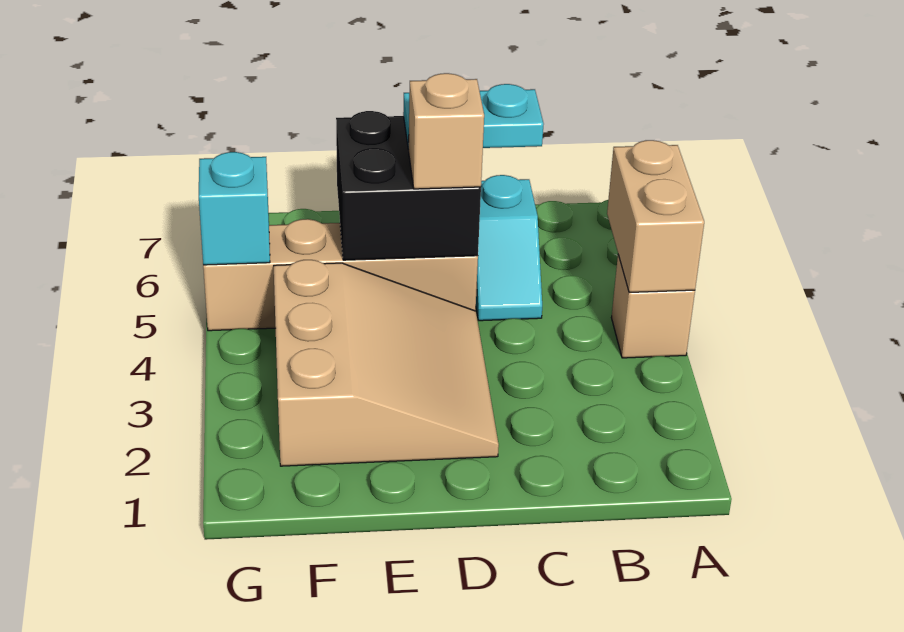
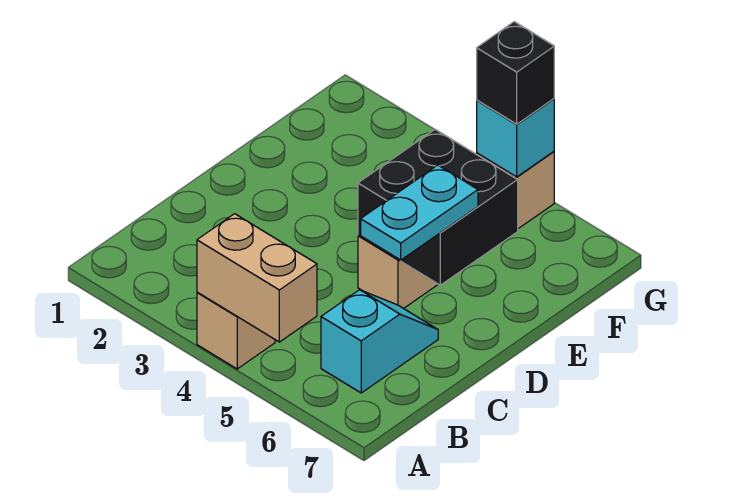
cyan slope C5:C6 level 1 top 6 -> cyan slope B6:C6 level 1 top B
tan slope D2:F4 level 1 top F -> none
tan brick D5 level 3 -> none
none -> black brick G5 level 3

